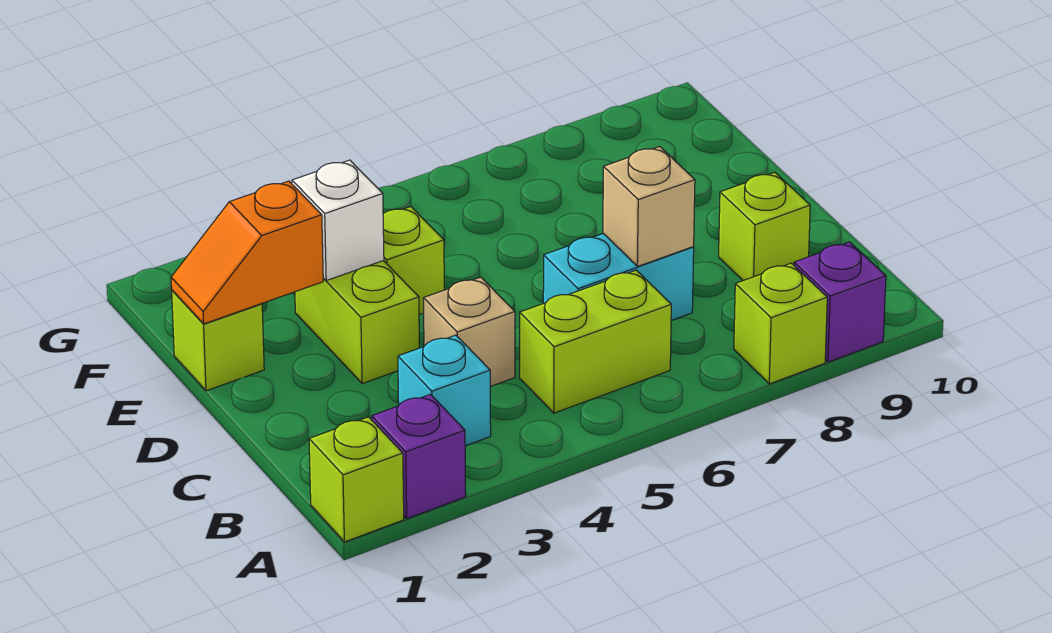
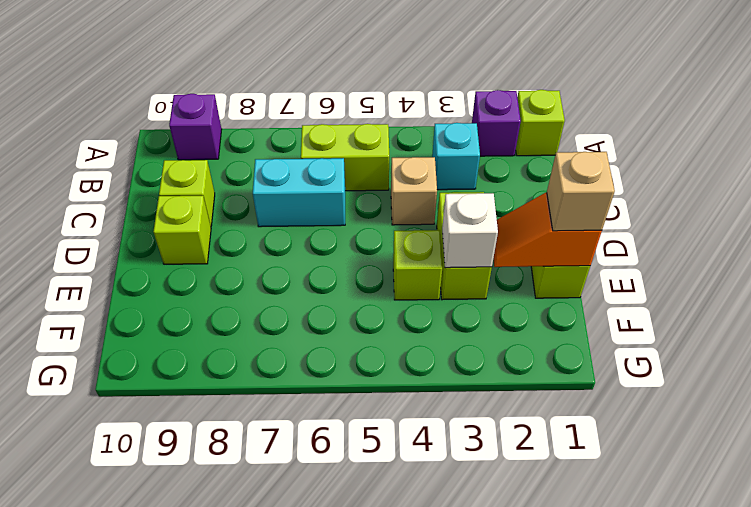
lime brick A8 level 1 -> lime brick D9 level 1
tan brick C7 level 2 -> tan brick E1 level 3
orange slope E1:E2 level 2 top 2 -> orange slope E1:E2 level 2 top 1

